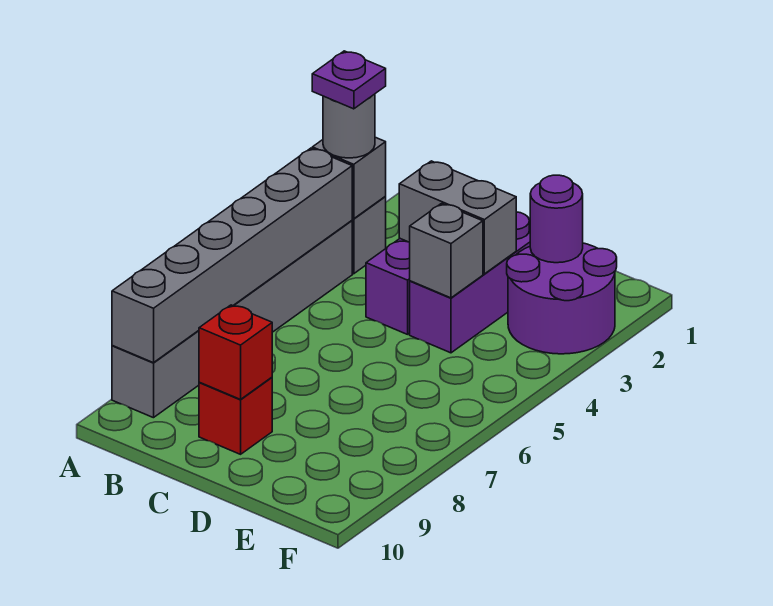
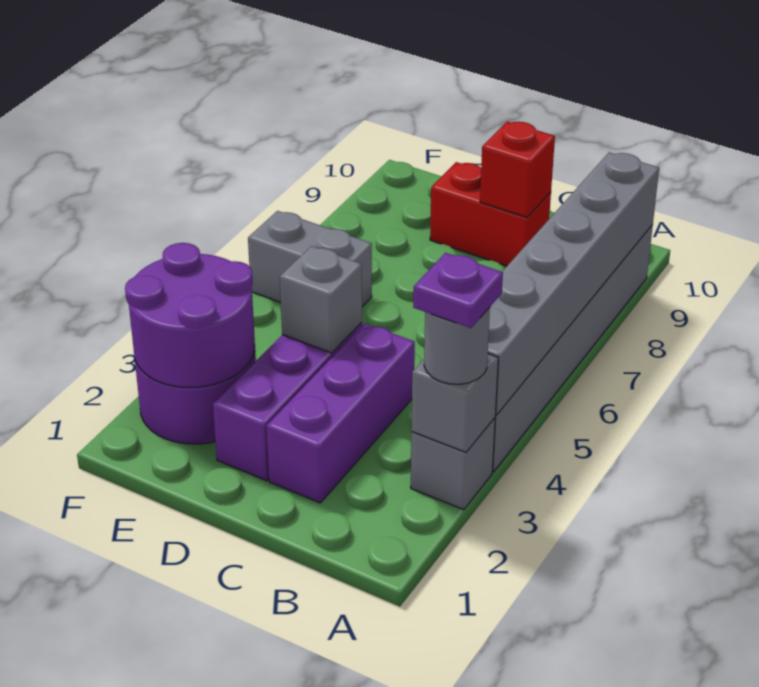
grey brick C3:D3 level 2 -> grey brick E6:F6 level 1
red brick C9 level 1 -> red brick C9:D9 level 1
purple round brick E2 level 2 -> purple round brick E2:F3 level 2

